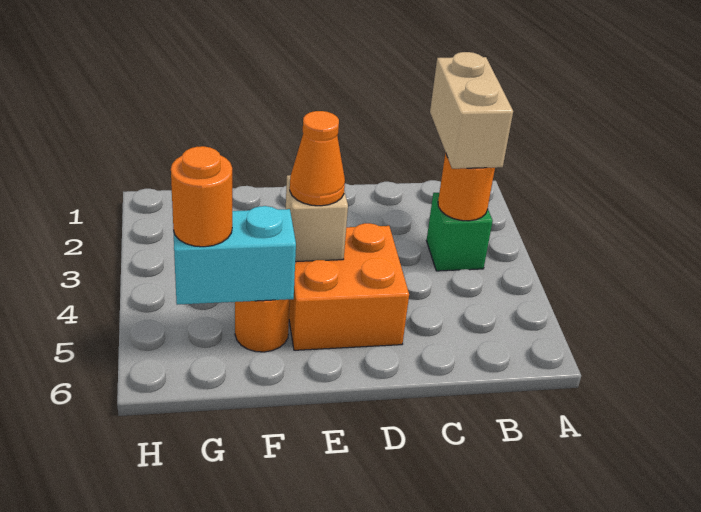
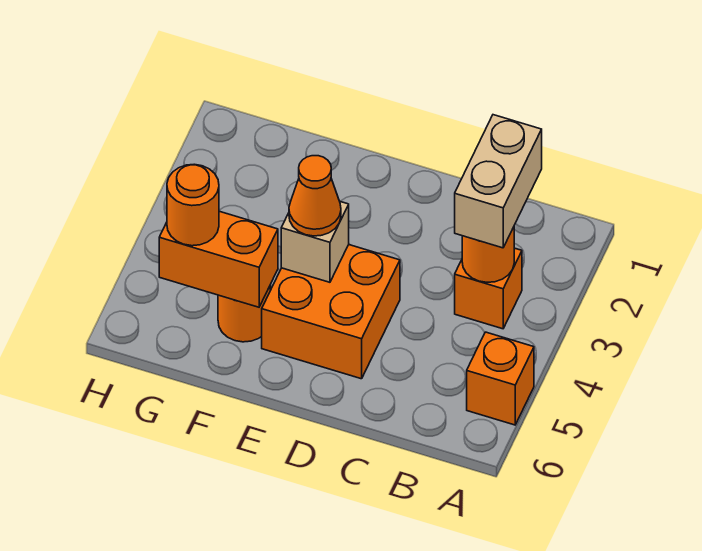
none -> orange brick A5 level 1
green brick B3 level 1 -> orange brick B3 level 1
cyan brick F5:G5 level 2 -> orange brick F5:G5 level 2

